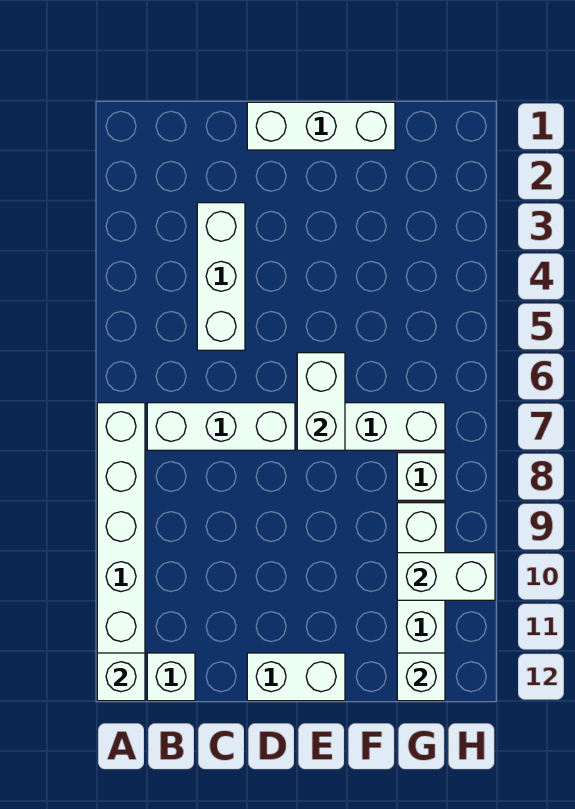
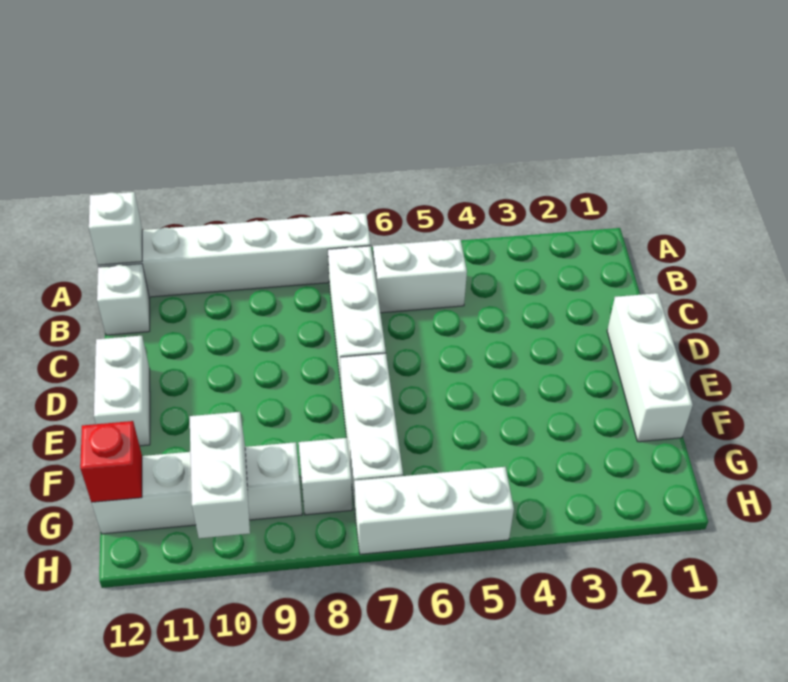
white brick C3:C5 level 1 -> white brick H5:H7 level 1
white brick E6:E7 level 2 -> white brick B5:B6 level 1
white brick G12 level 2 -> red brick G12 level 2

